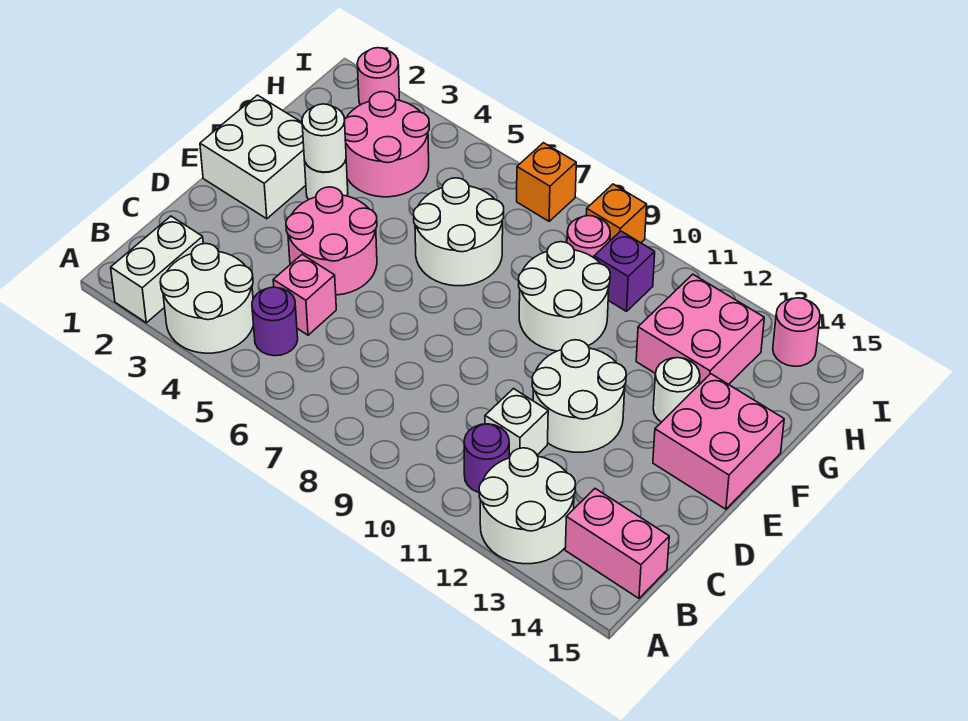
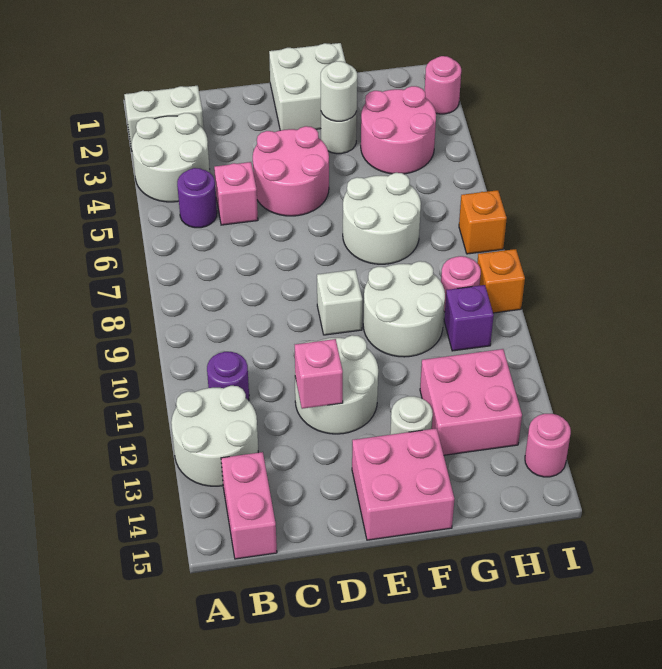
white brick C11 level 1 -> white brick E9 level 1
none -> pink brick D12 level 2

